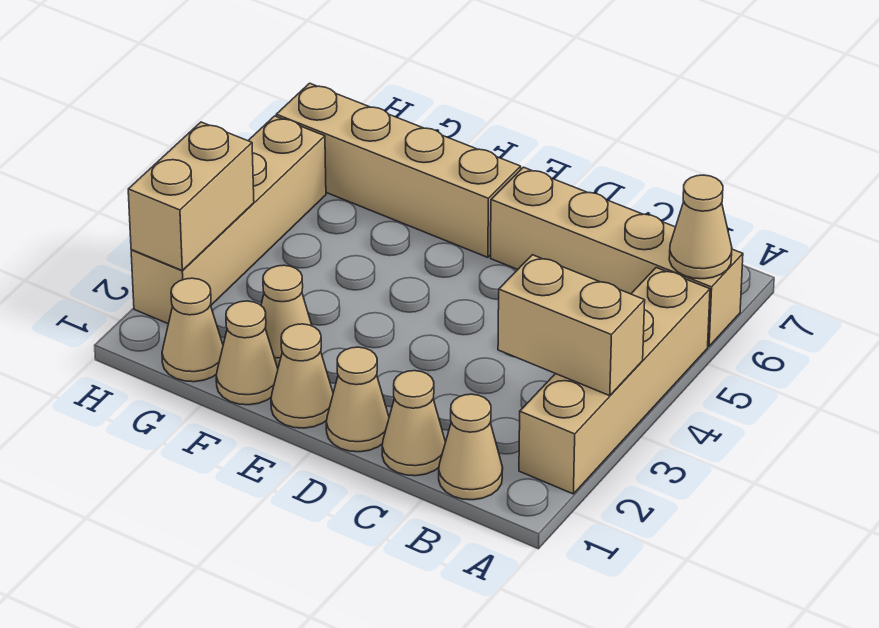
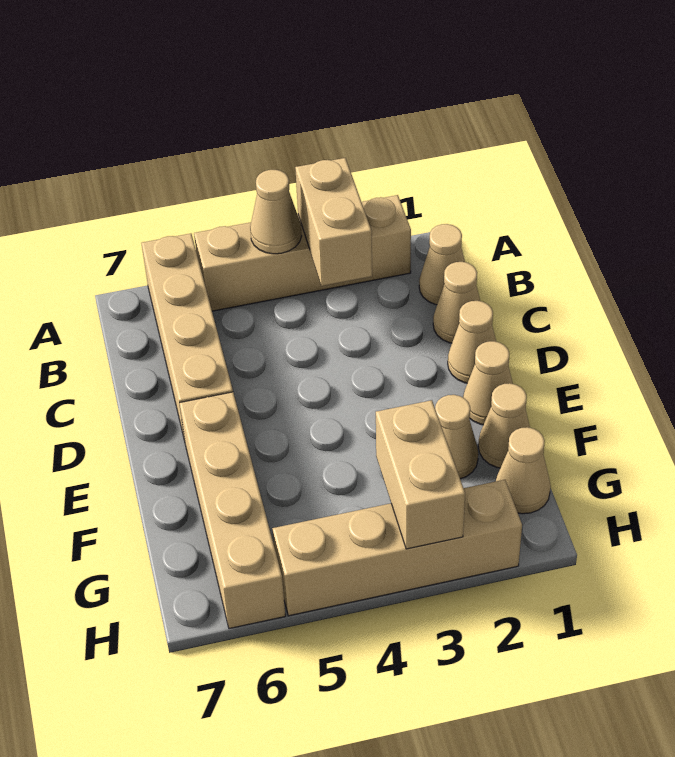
tan cone A6 level 2 -> tan cone A4 level 2
tan brick H2:H3 level 2 -> tan brick G3:H3 level 2

